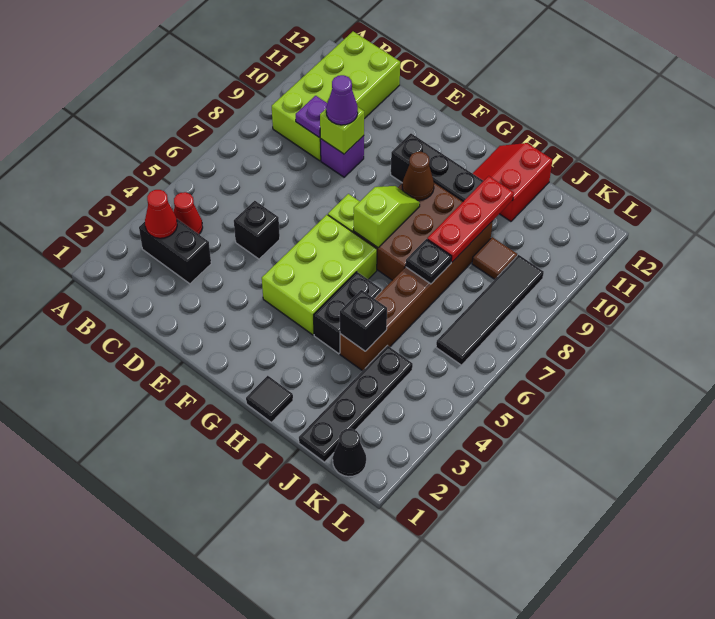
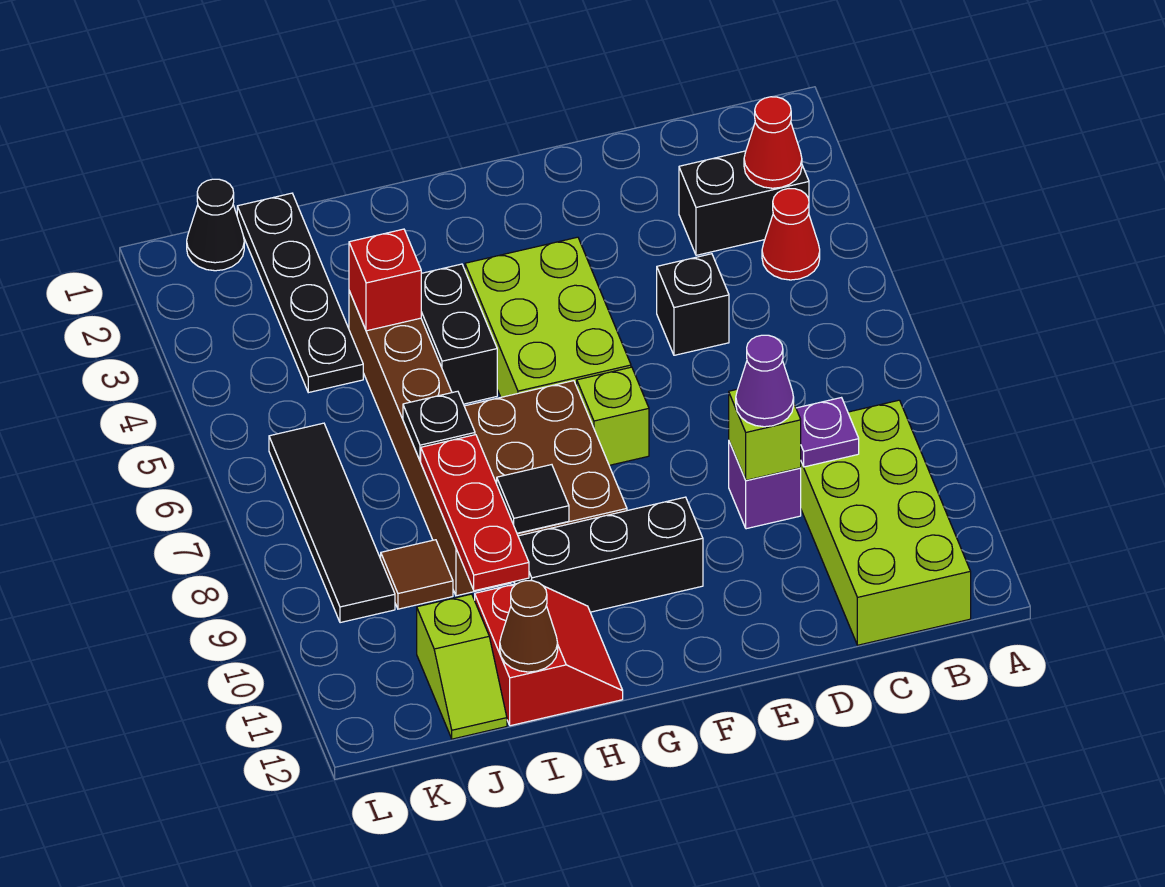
lime slope G7:G8 level 2 top 7 -> lime slope J11:J12 level 1 top 11
brown cone G9 level 2 -> brown cone I12 level 2
black tile H1 level 1 -> black tile H9 level 2
black brick I4 level 2 -> red brick I4 level 2

